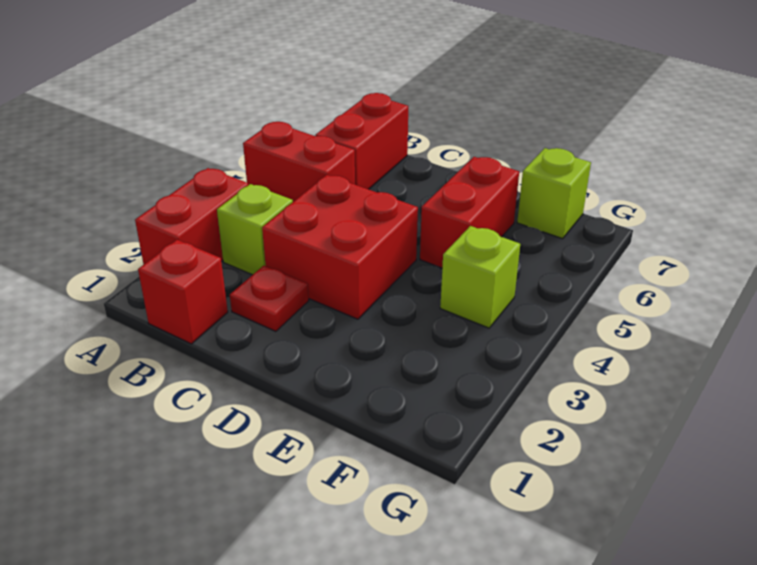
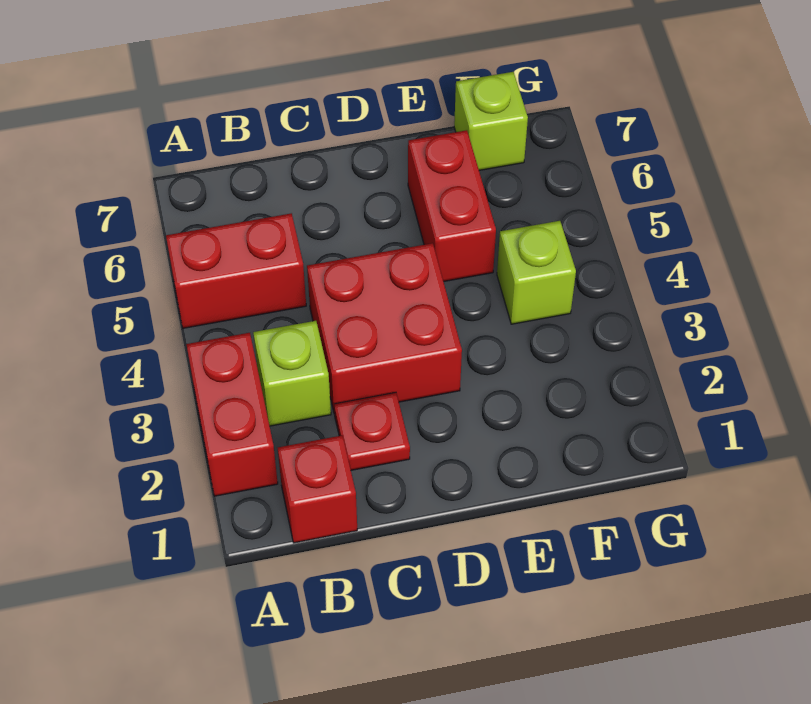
red brick B6:B7 level 1 -> none

